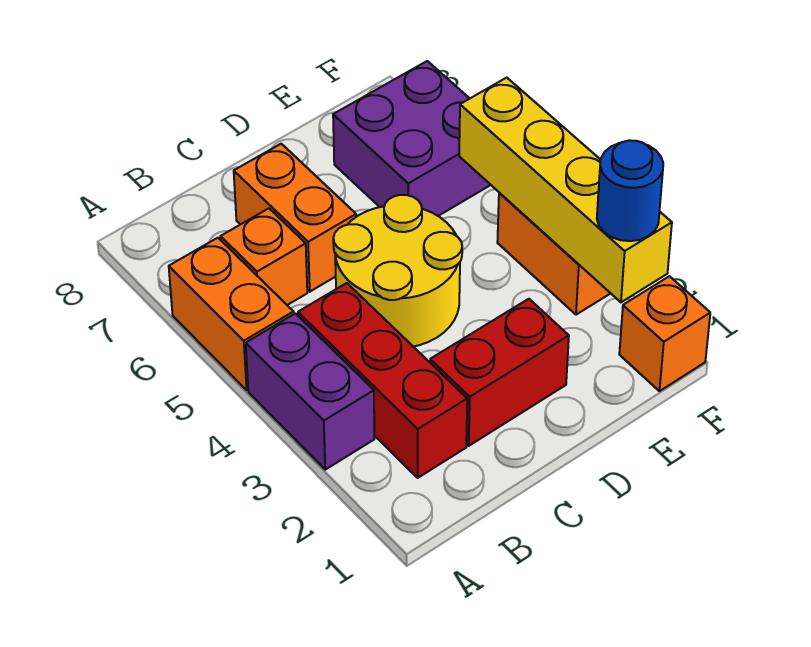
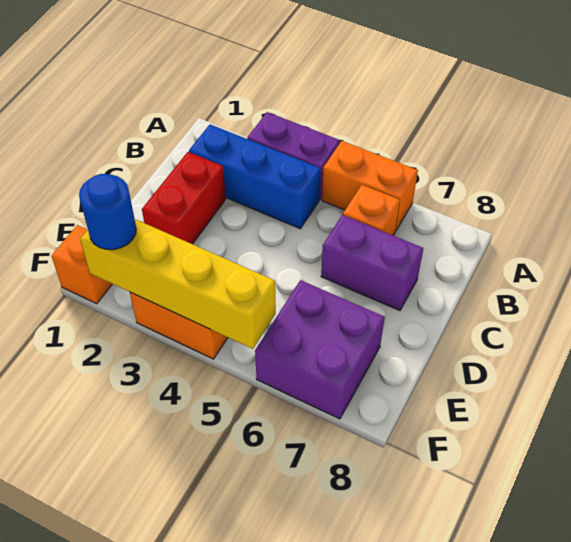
red brick B2:B4 level 1 -> blue brick B2:B4 level 1
yellow round brick C4:D5 level 1 -> none
orange brick C6:C7 level 1 -> purple brick C6:C7 level 1

